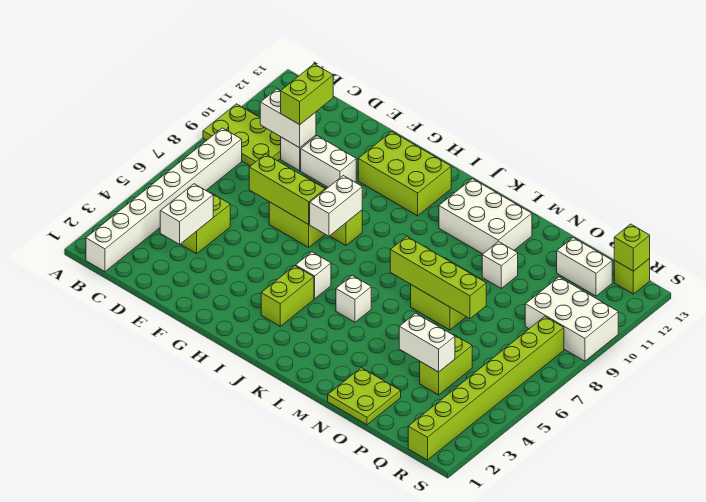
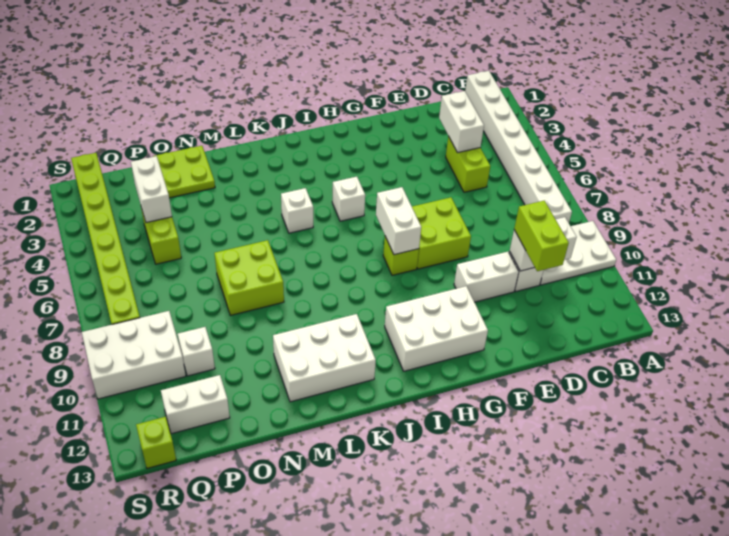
lime plate A9:C10 level 1 -> white plate A9:C10 level 1
lime brick E7:G7 level 2 -> none
lime brick G11:I12 level 1 -> white brick G11:I12 level 1
lime brick I3:I4 level 1 -> none
lime brick L7:O7 level 2 -> none
white brick N10 level 1 -> white brick P10 level 1
white brick O4:P4 level 2 -> white brick P3:P4 level 2
lime brick R13 level 2 -> none

